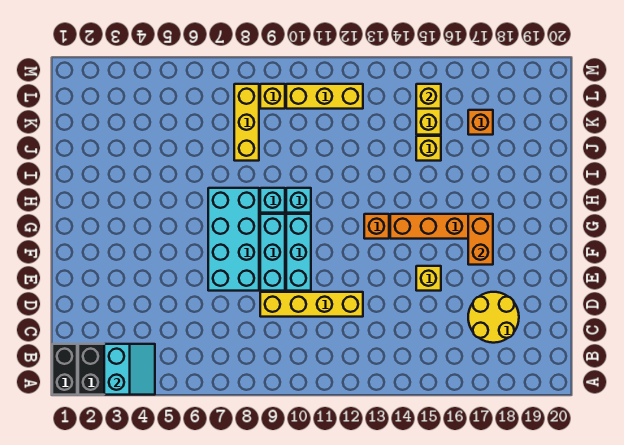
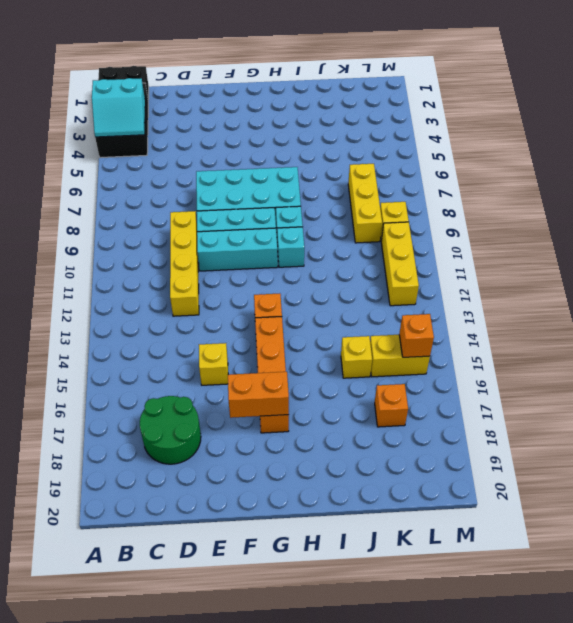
yellow round brick C17:D18 level 1 -> green round brick C17:D18 level 1
yellow brick J8:L8 level 1 -> yellow brick K7:K9 level 1
yellow brick L15 level 2 -> orange brick L15 level 2

